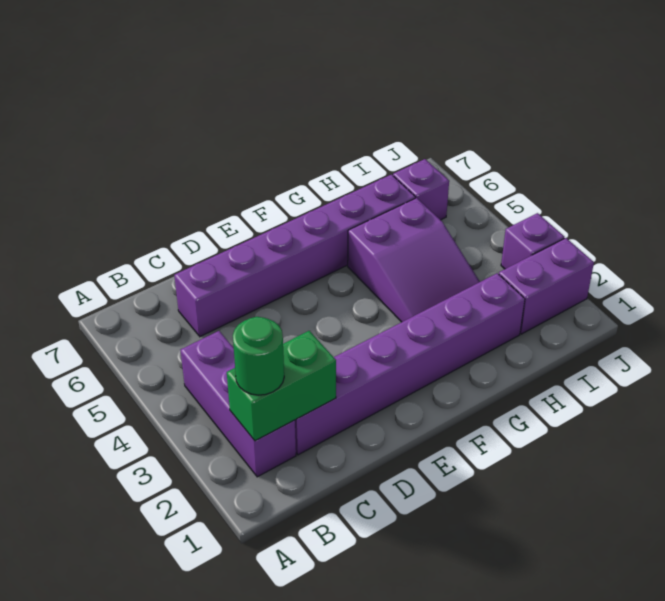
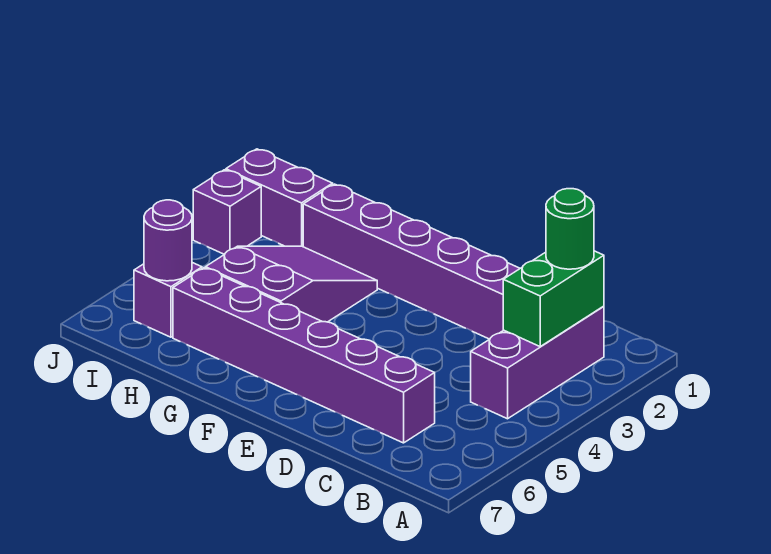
green brick B2:C2 level 2 -> green brick B2:B3 level 2
none -> purple round brick I6 level 2

